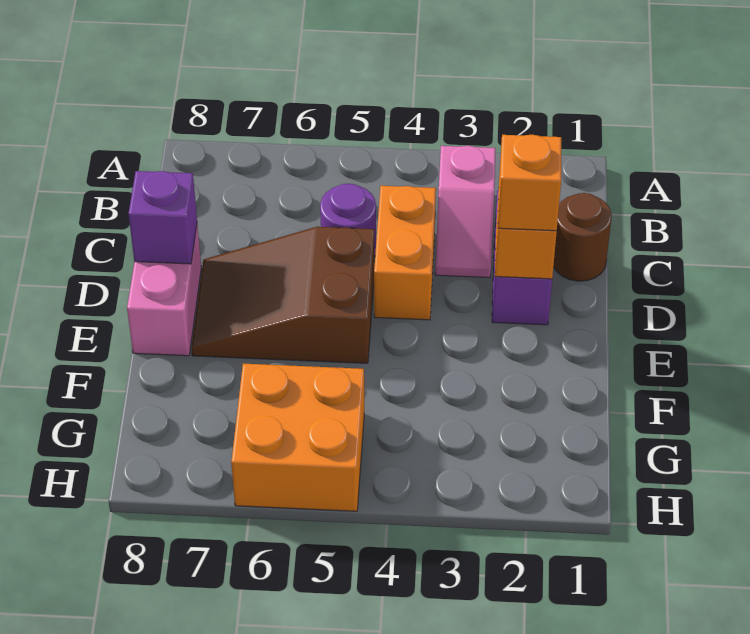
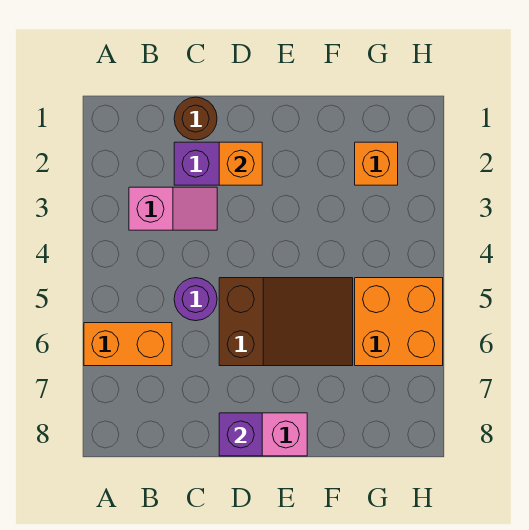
orange brick C4:D4 level 1 -> orange brick A6:B6 level 1
orange brick D2 level 3 -> orange brick G2 level 1
brown slope D5:E7 level 1 top 5 -> brown slope D5:F6 level 1 top D

